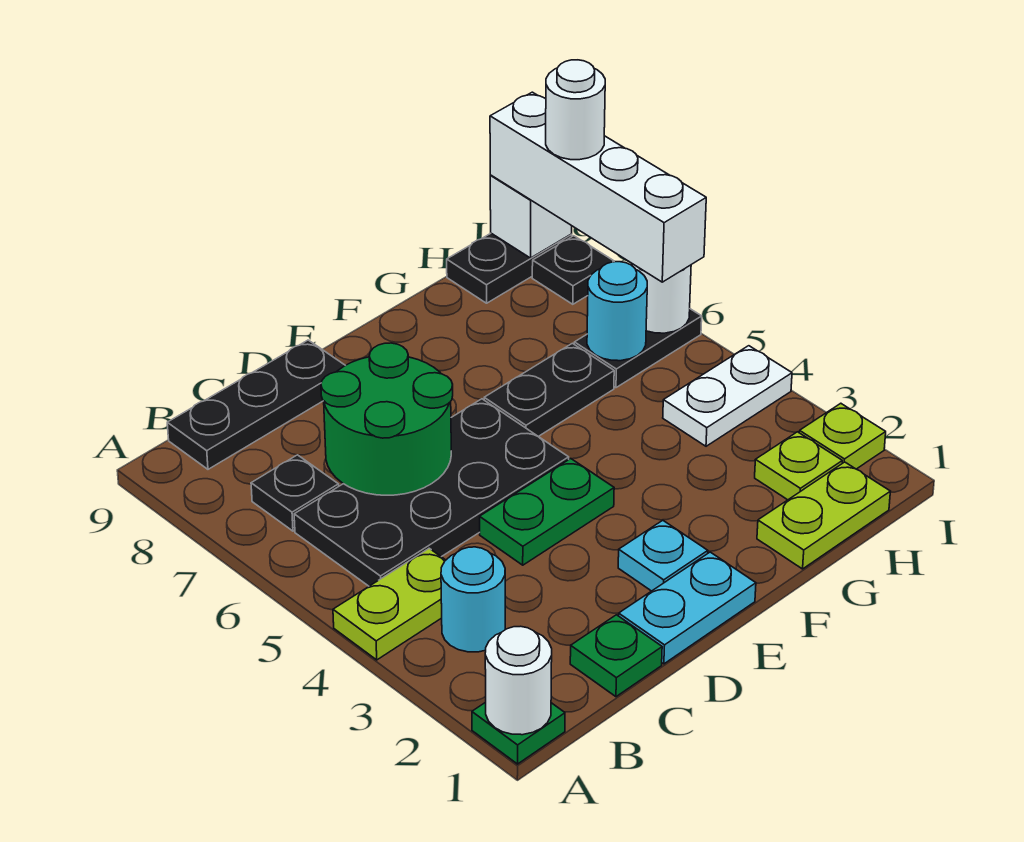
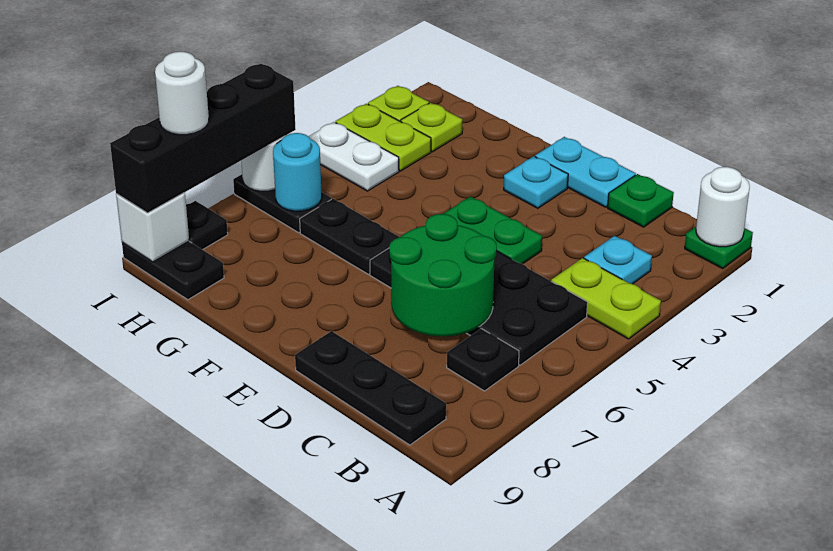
cyan round brick B3 level 1 -> cyan plate B3 level 1
lime plate G1:H1 level 1 -> lime plate H3:I3 level 1
white brick I6:I9 level 3 -> black brick I6:I9 level 3

